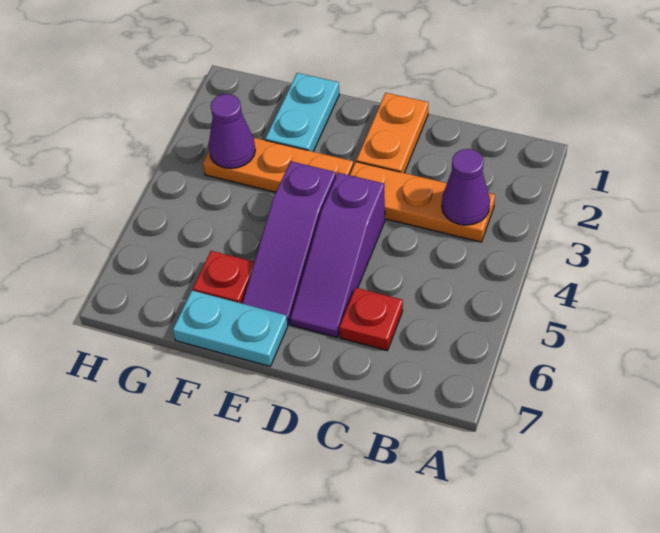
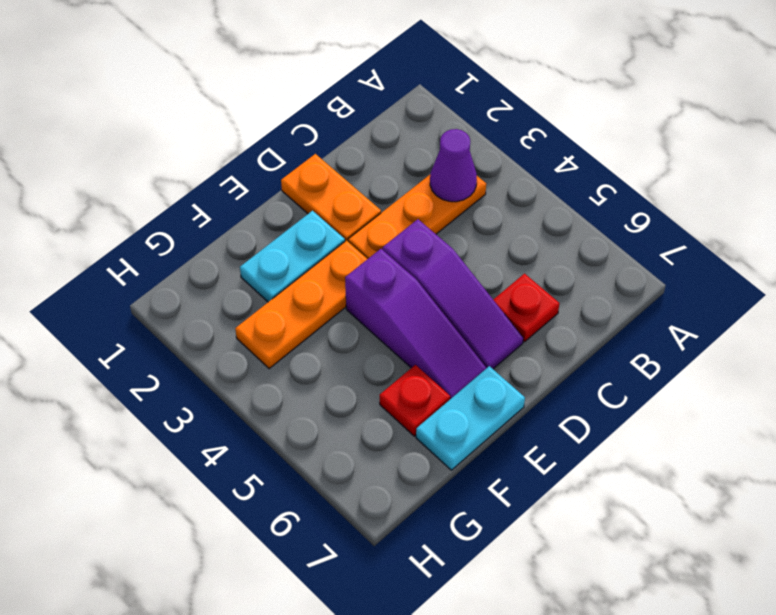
cyan plate F1:F2 level 1 -> cyan plate E2:F2 level 1
purple cone G3 level 2 -> none

